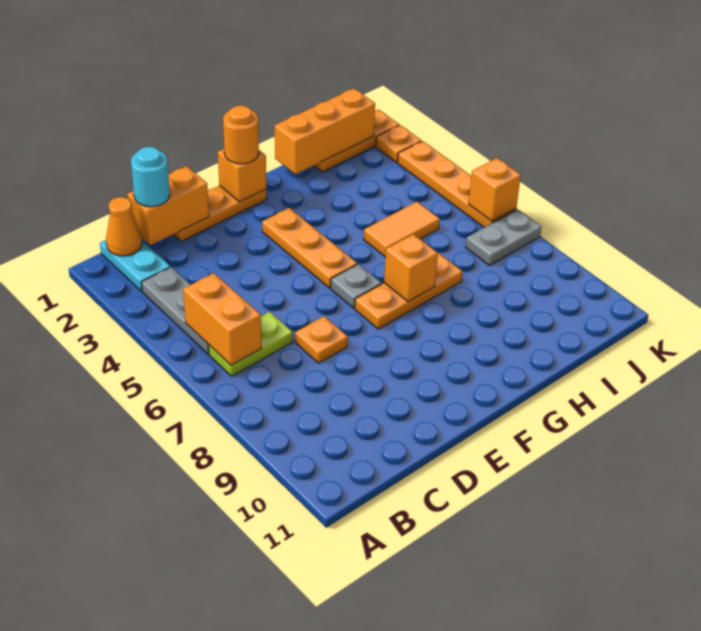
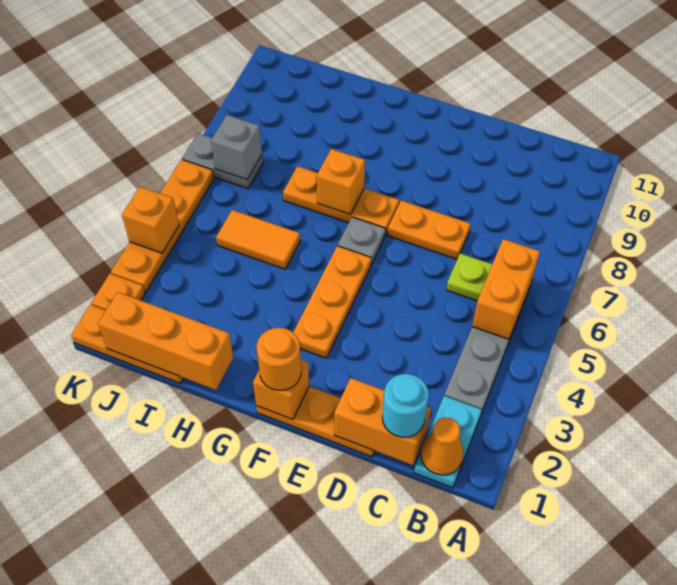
orange plate D7 level 1 -> orange plate D7:E7 level 1
none -> grey brick J7 level 2
orange brick K6 level 2 -> orange brick K4 level 2

